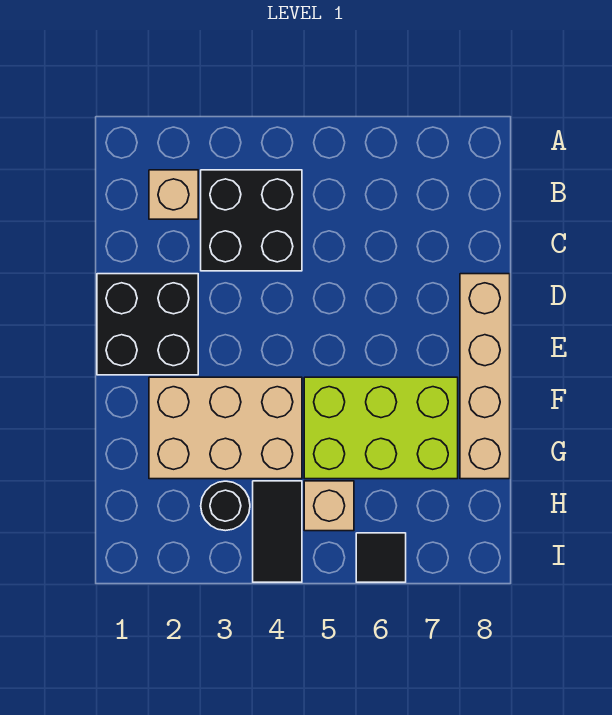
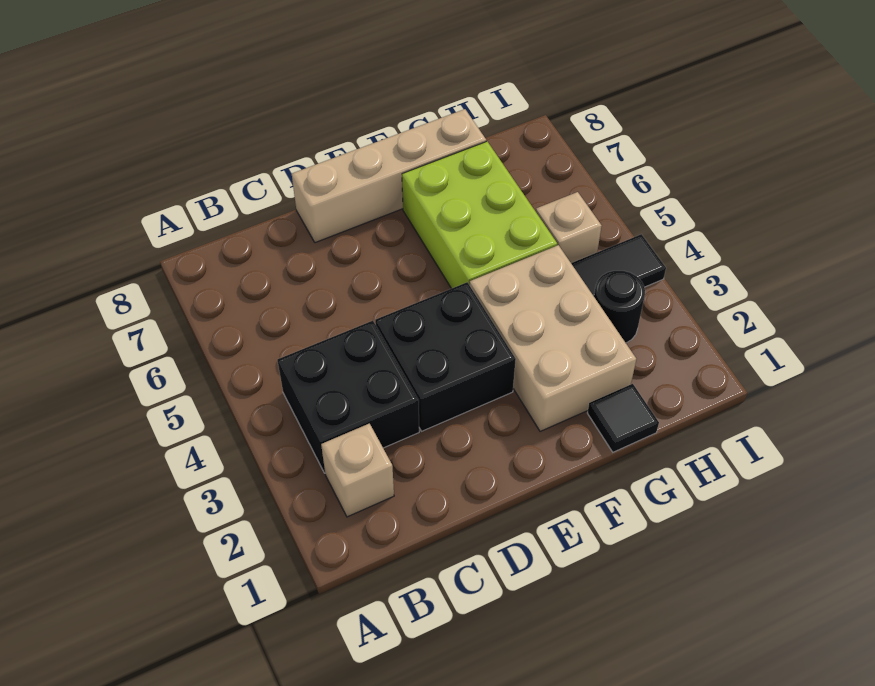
black brick D1:E2 level 1 -> black brick D3:E4 level 1
black tile I6 level 1 -> black tile G1 level 1

